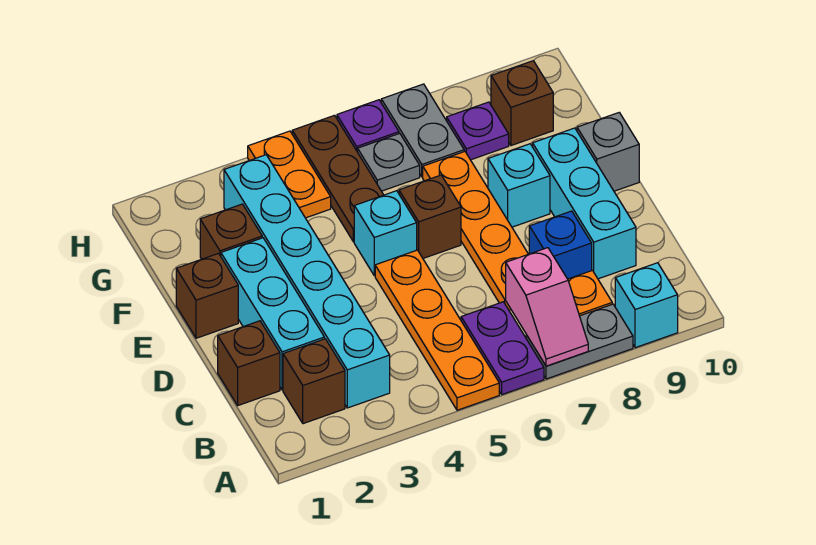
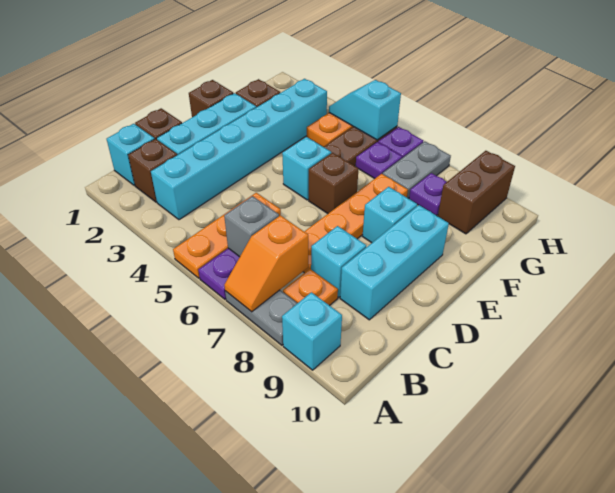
orange plate A5:D5 level 1 -> orange plate A5:C5 level 1
pink slope A7:B7 level 2 top B -> orange slope A7:B7 level 2 top B
none -> cyan brick B1 level 1
blue brick C8 level 1 -> cyan brick C8 level 1
grey brick E10 level 1 -> grey brick B6 level 2
grey plate G6 level 1 -> purple plate G6 level 1
brown brick G9 level 1 -> brown brick G9:H9 level 1
none -> cyan slope H4:H5 level 2 top 5

